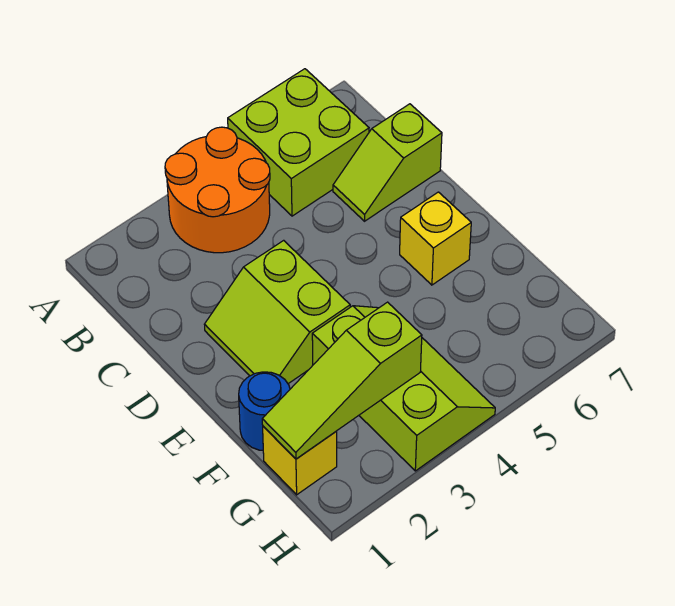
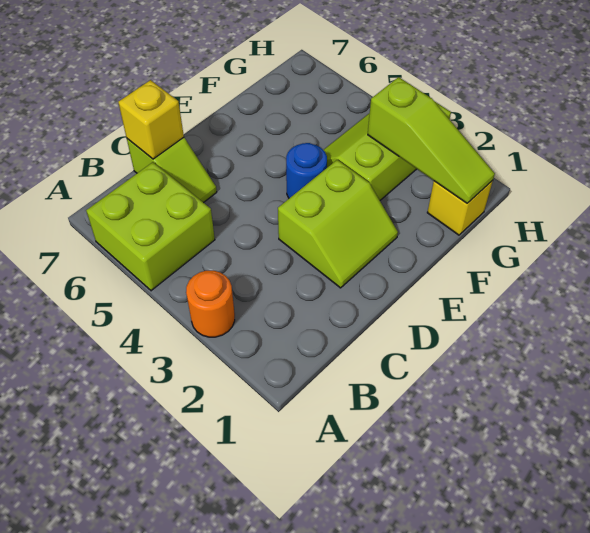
orange round brick A3:B4 level 1 -> orange round brick A3 level 1
yellow brick E6 level 1 -> yellow brick C7 level 2
blue round brick F1 level 1 -> blue round brick E4 level 1

